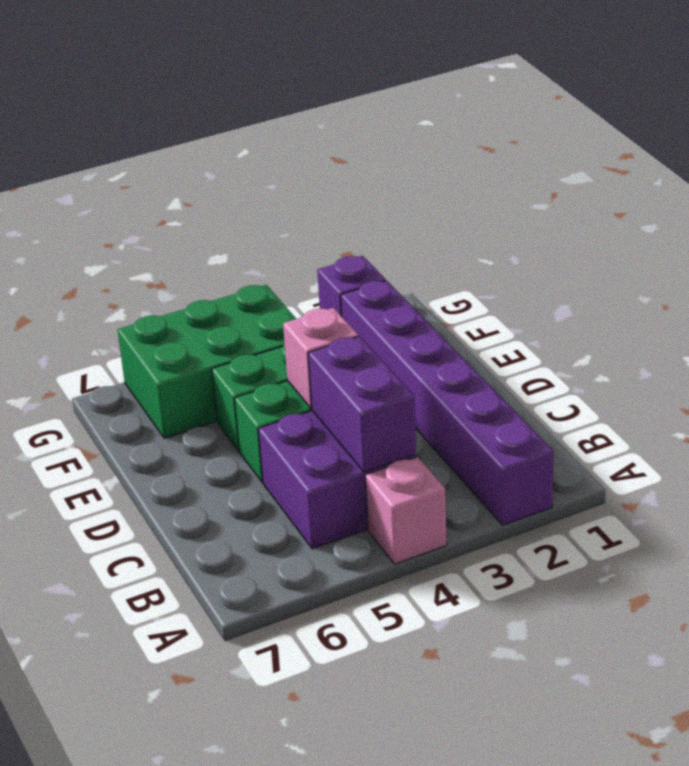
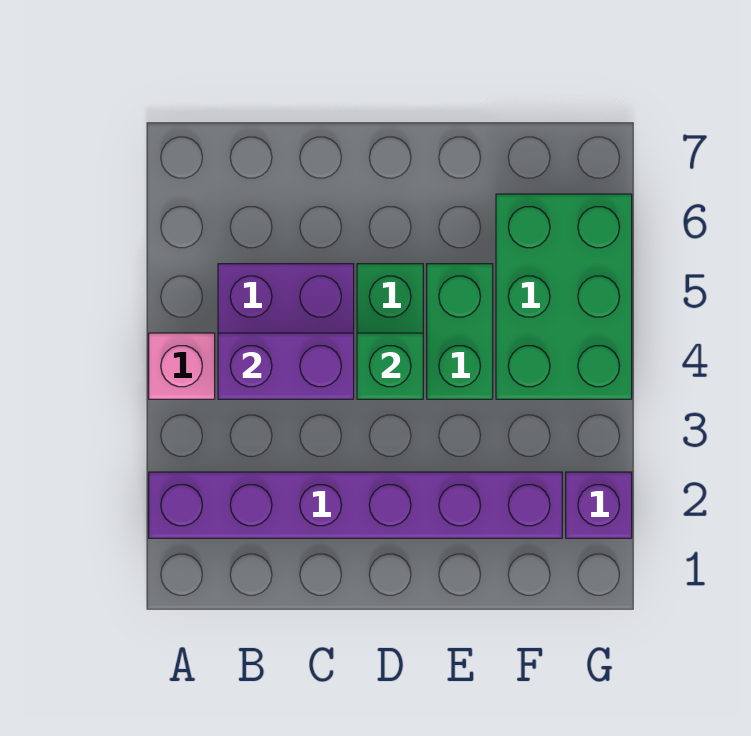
pink brick D4 level 2 -> green brick D4 level 2

